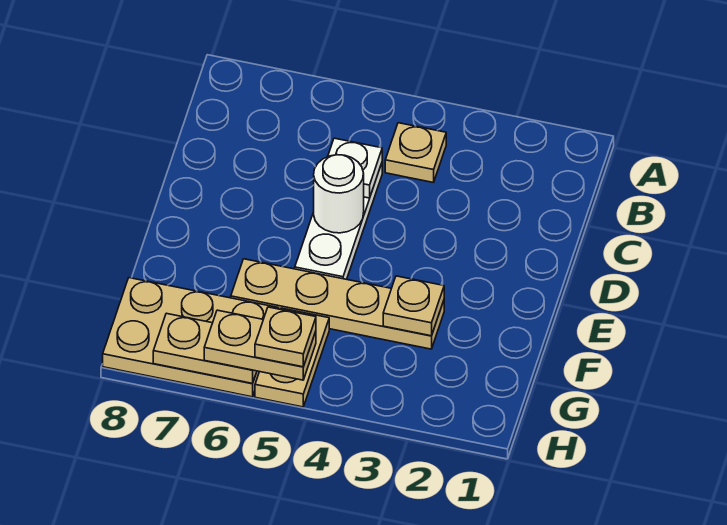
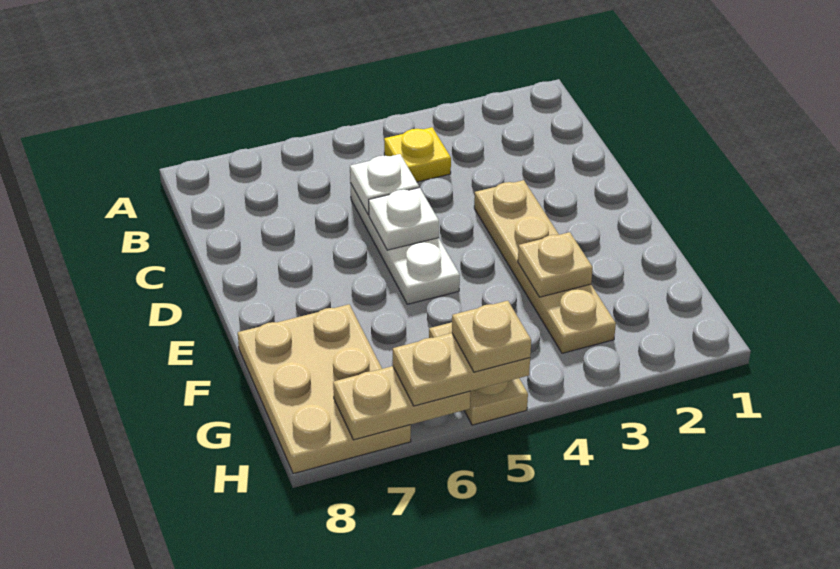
tan plate B4 level 1 -> yellow plate B4 level 1
white round brick D5 level 2 -> white plate D5 level 2
tan plate F3:F6 level 1 -> tan plate D3:G3 level 1
tan plate G6:H8 level 1 -> tan plate F7:H8 level 1

